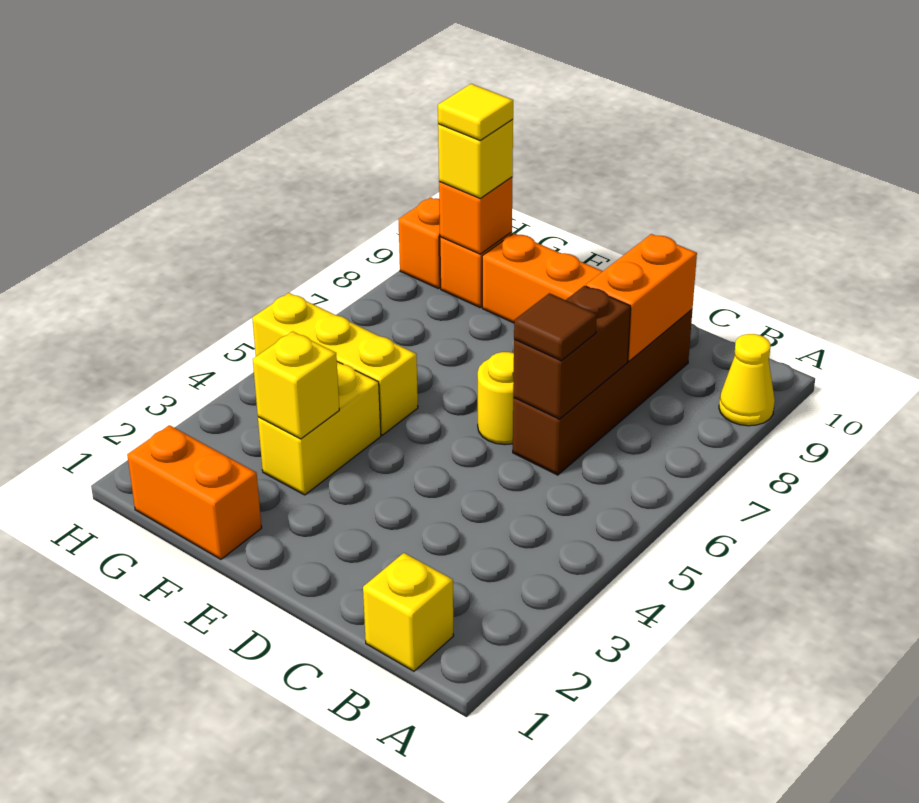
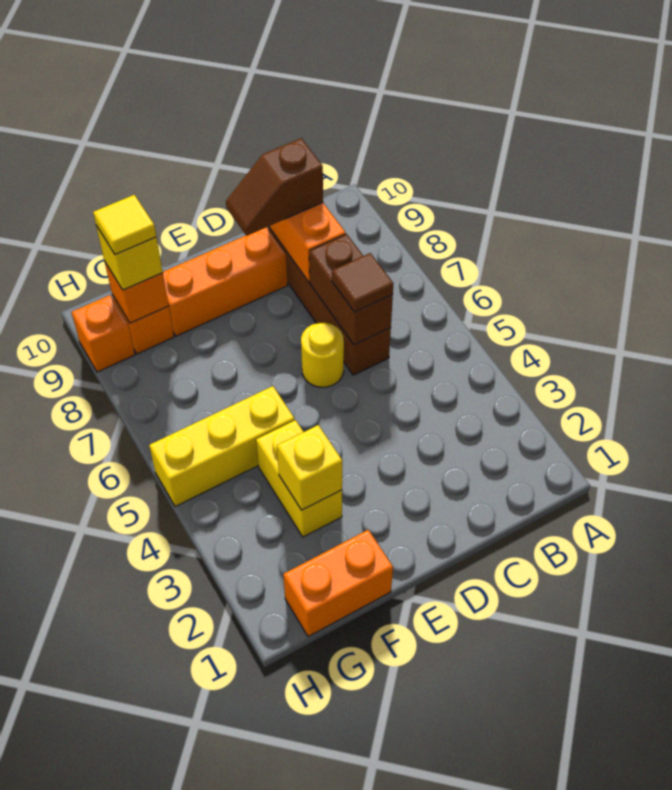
yellow cone A9 level 1 -> none
yellow brick B1 level 1 -> none
none -> brown slope C9:D9 level 3 top C

